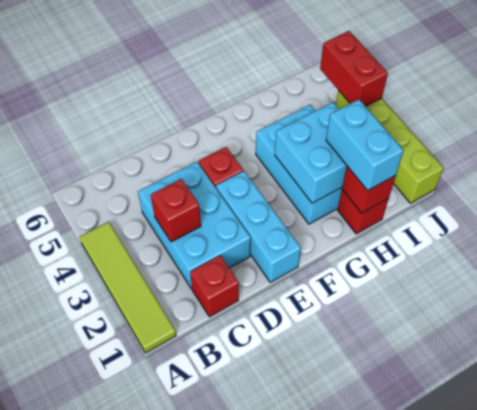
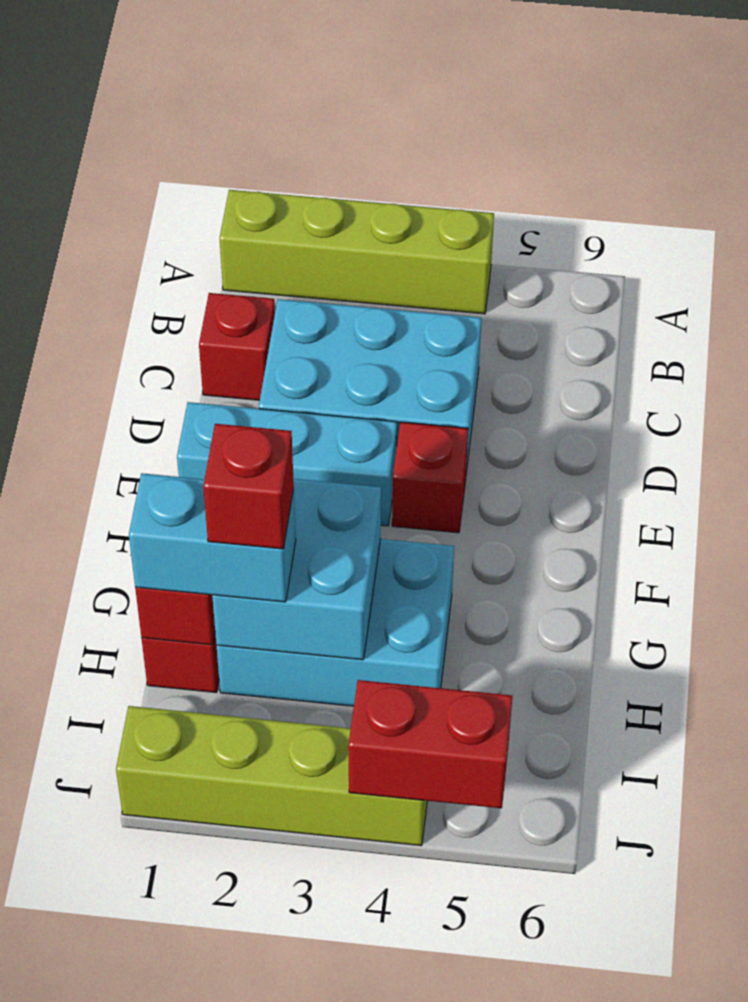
lime tile A1:A4 level 1 -> lime brick A1:A4 level 1
red brick C3 level 2 -> red brick H2 level 4

